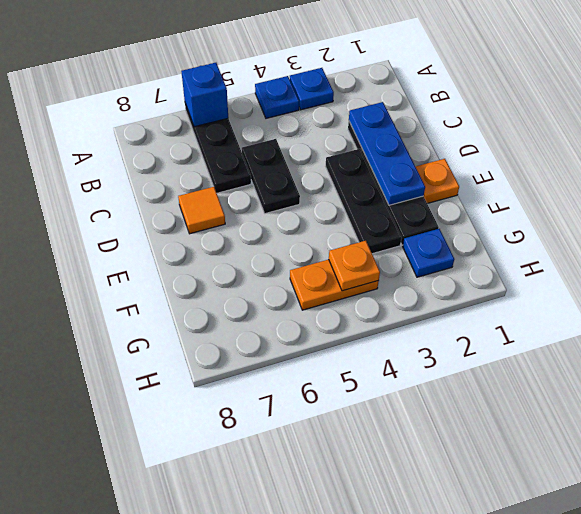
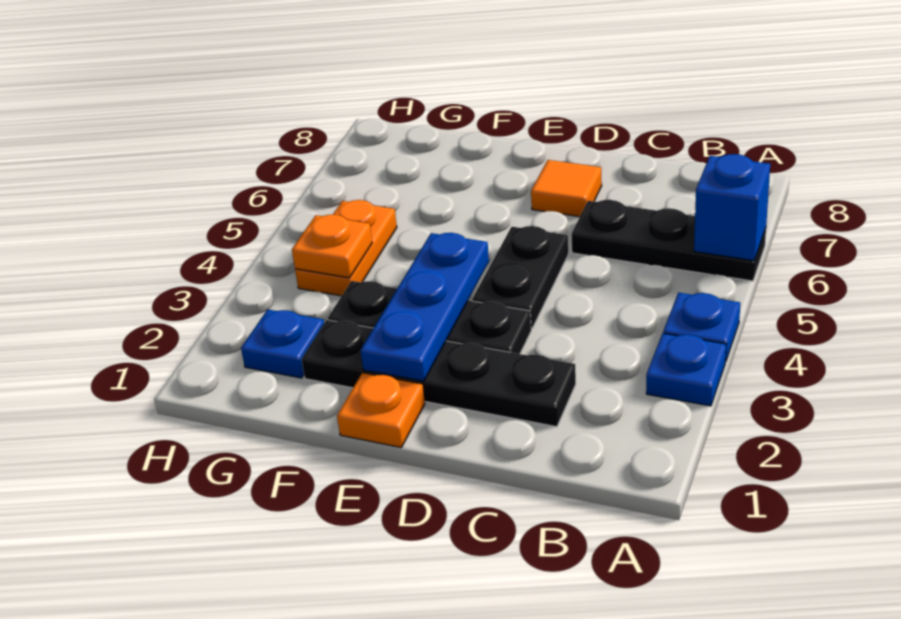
blue plate C2:E2 level 2 -> blue plate E2:E4 level 2
black plate C5:D5 level 1 -> black plate D4:D5 level 1

